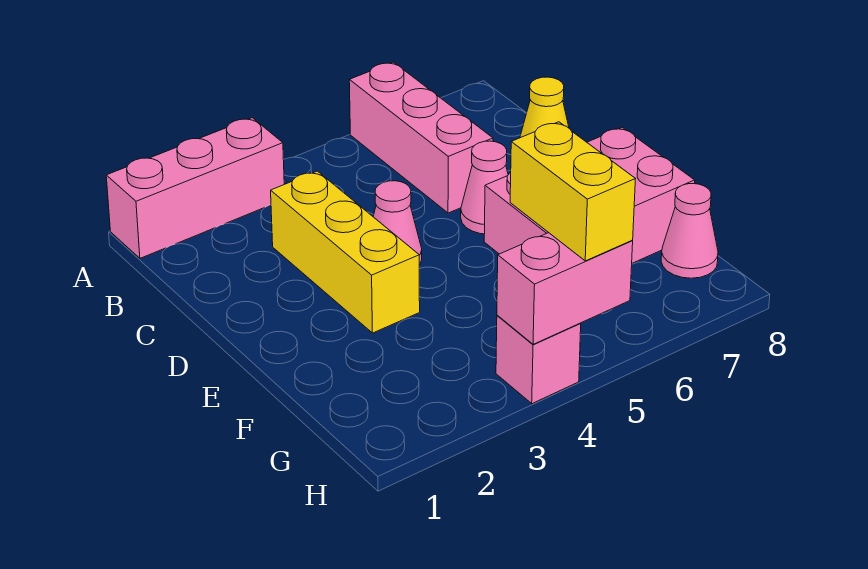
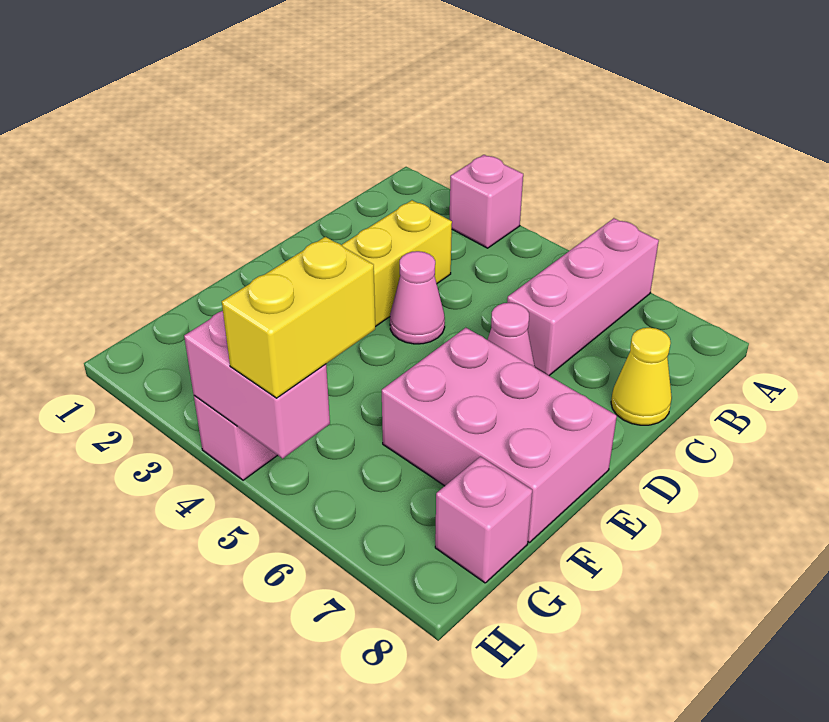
pink brick A1:A3 level 1 -> pink brick A3 level 1
pink cone G8 level 1 -> pink brick G8 level 1

